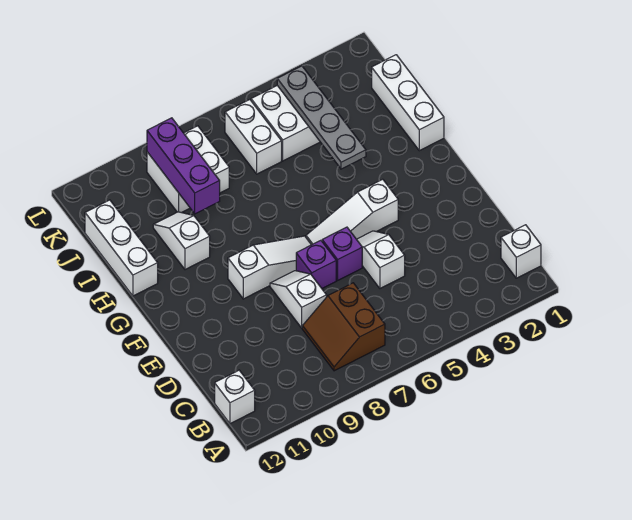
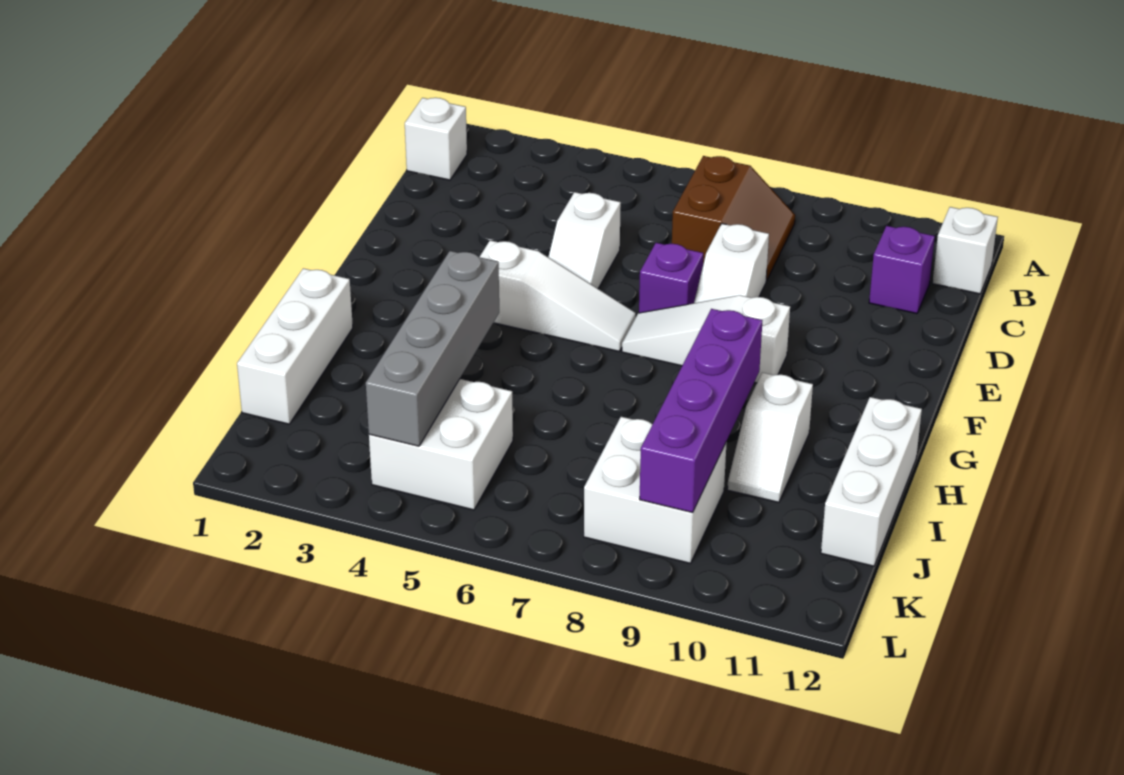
purple brick E6 level 1 -> purple brick C11 level 1
grey plate H4:K4 level 2 -> grey brick H4:K4 level 2
purple brick I9:K9 level 2 -> purple brick H9:K9 level 2
white brick J6:K6 level 1 -> none

